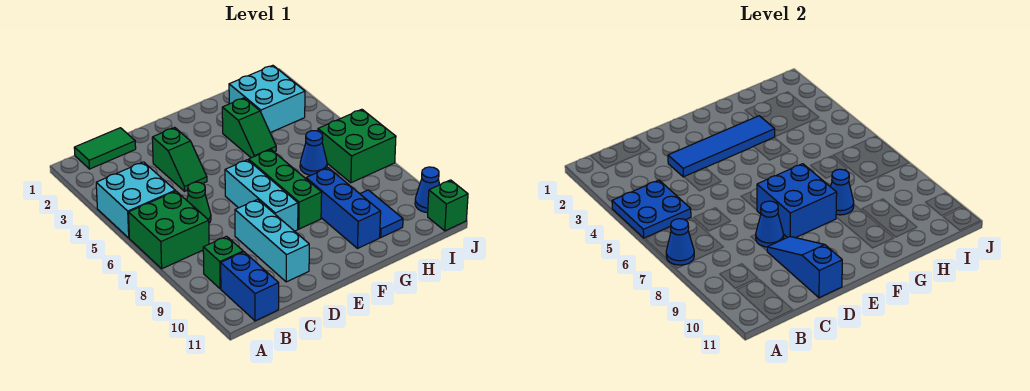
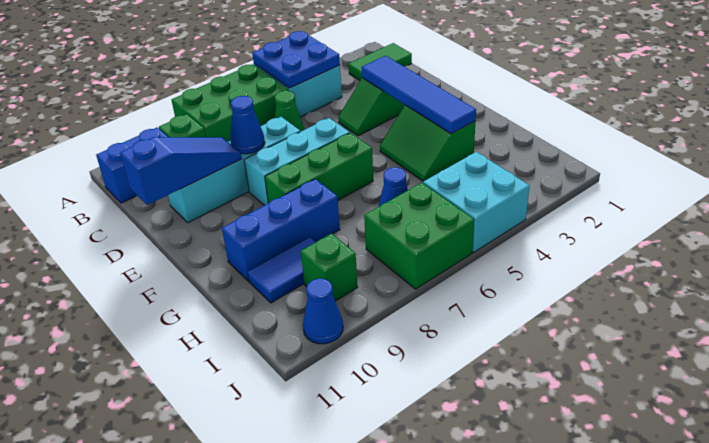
green brick A6:B7 level 1 -> green brick A6:B8 level 1
blue cone A7 level 2 -> none
green tile B1:C1 level 1 -> green tile B1:B2 level 1
cyan brick D8:D10 level 1 -> cyan brick D7:D10 level 1
blue brick E7:F8 level 2 -> none
green slope G3:G4 level 1 top 3 -> green slope F3:G4 level 1 top 3
blue cone G8 level 2 -> none
cyan brick H2:I3 level 1 -> cyan brick I4:J5 level 1
green brick J11 level 1 -> green brick I9 level 1

